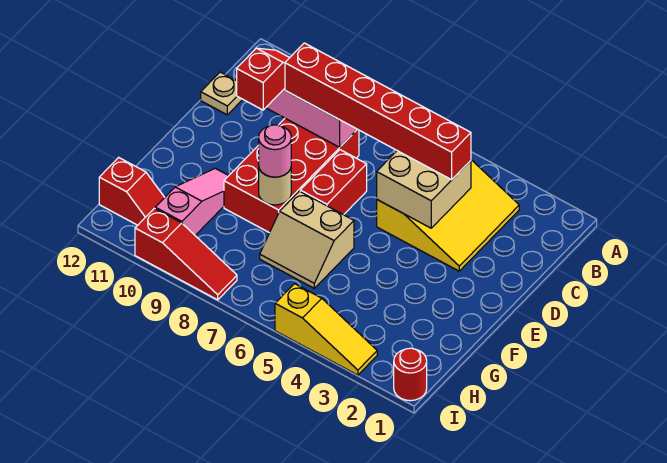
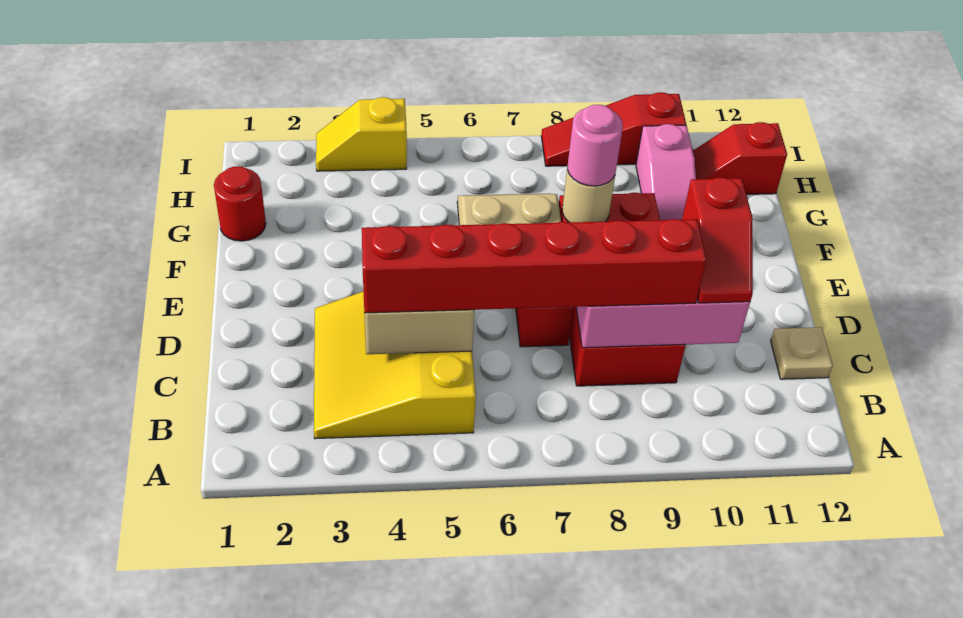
red round brick I1 level 1 -> red round brick G1 level 1
yellow slope I3:I5 level 1 top 5 -> yellow slope I3:I4 level 1 top 4

